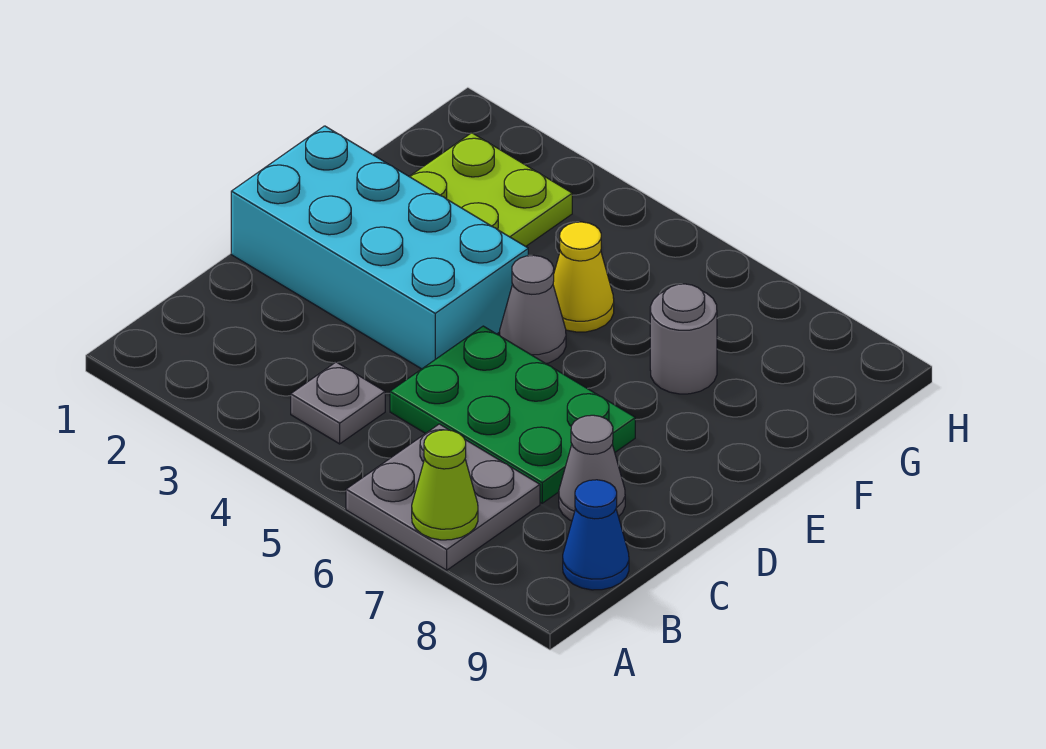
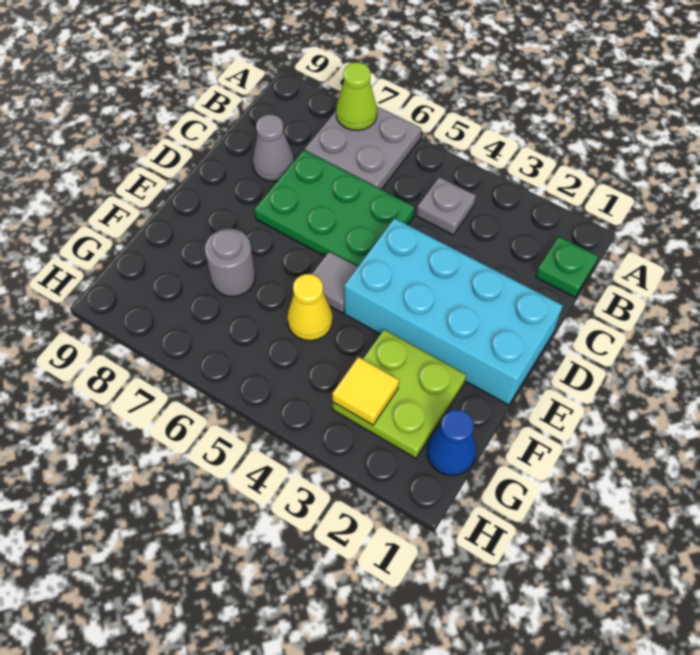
none -> green plate B1 level 1
blue cone B9 level 1 -> blue cone G1 level 1
grey cone E5 level 1 -> grey tile E5 level 1
none -> yellow tile G3 level 2

